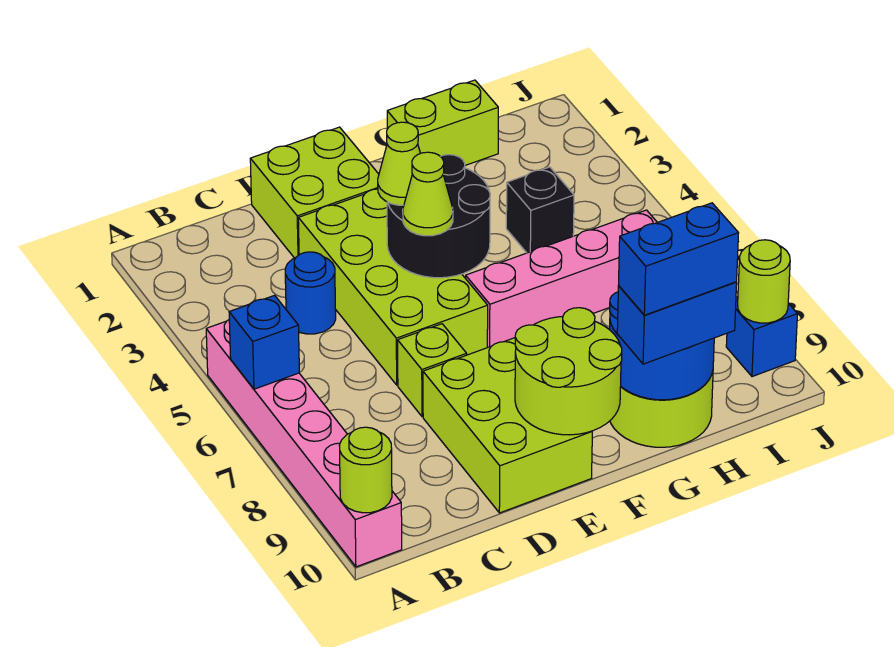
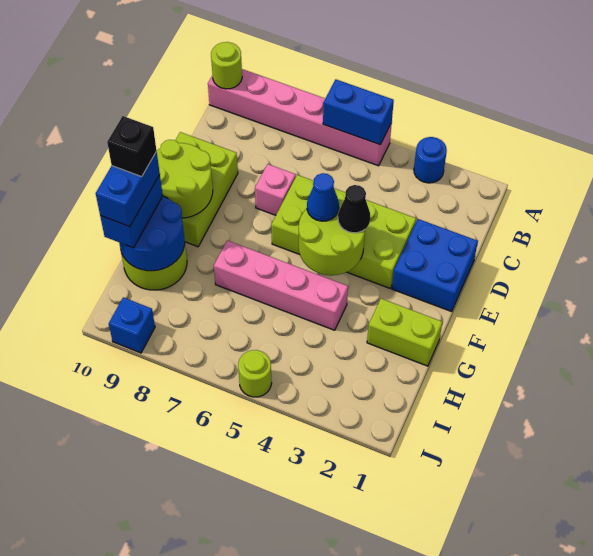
blue brick A6 level 2 -> blue brick A5:A6 level 2
blue round brick C4 level 1 -> blue round brick A3 level 1
lime brick D1:E2 level 1 -> blue brick D1:E2 level 1
lime brick D7 level 1 -> pink brick D7 level 1
lime brick D8:E10 level 1 -> lime brick D9:F10 level 1
black round brick E4:F5 level 2 -> lime round brick E4:F5 level 2
lime cone E4 level 3 -> black cone E4 level 3
lime cone E5 level 3 -> blue cone E5 level 3
pink brick F6:I6 level 1 -> pink brick G4:G7 level 1
lime brick G1:H1 level 1 -> lime brick G1:G2 level 1
black brick H4 level 1 -> black brick G10 level 5
lime round brick J9 level 2 -> lime round brick J5 level 1

